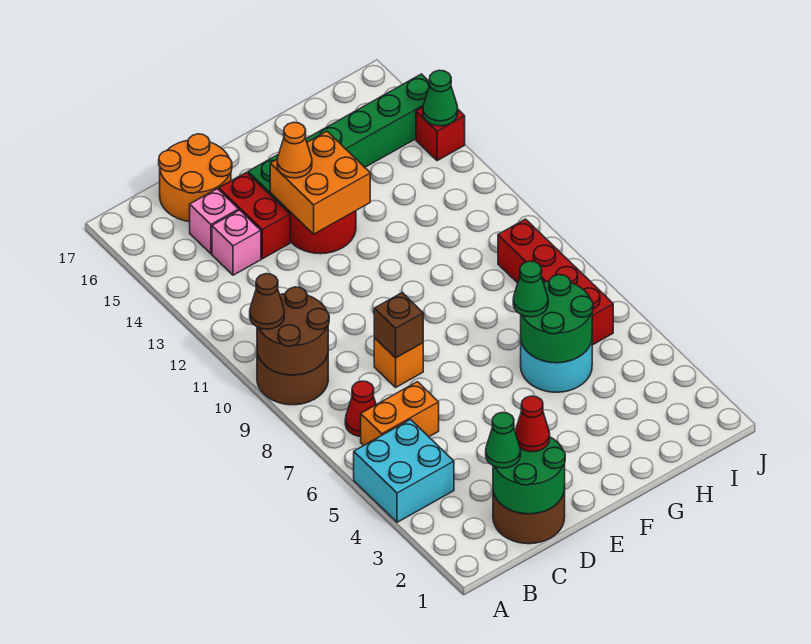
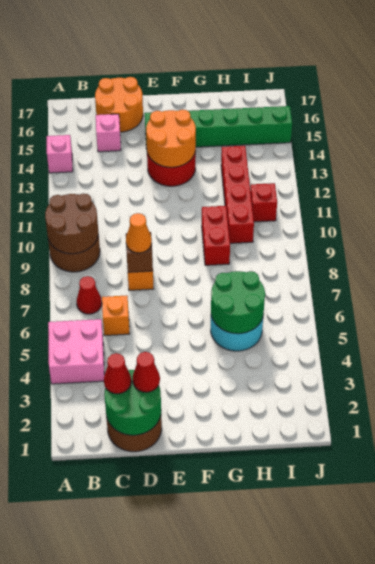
cyan brick A4:B5 level 1 -> pink brick A4:B5 level 1
brown cone A10 level 3 -> none
orange brick B6:C6 level 1 -> orange brick C6 level 1
green cone C2 level 3 -> red cone C2 level 3
pink brick C14 level 1 -> pink brick A14 level 1
red brick D14:D15 level 1 -> red brick G9:G10 level 1
orange brick E13:F14 level 2 -> orange round brick E13:F14 level 2
orange cone E14 level 3 -> orange cone D8 level 3
green cone G6 level 3 -> none
red brick I6:I9 level 1 -> red brick H10:H13 level 1
red brick J14 level 1 -> red brick I11 level 1
green cone J14 level 2 -> none

